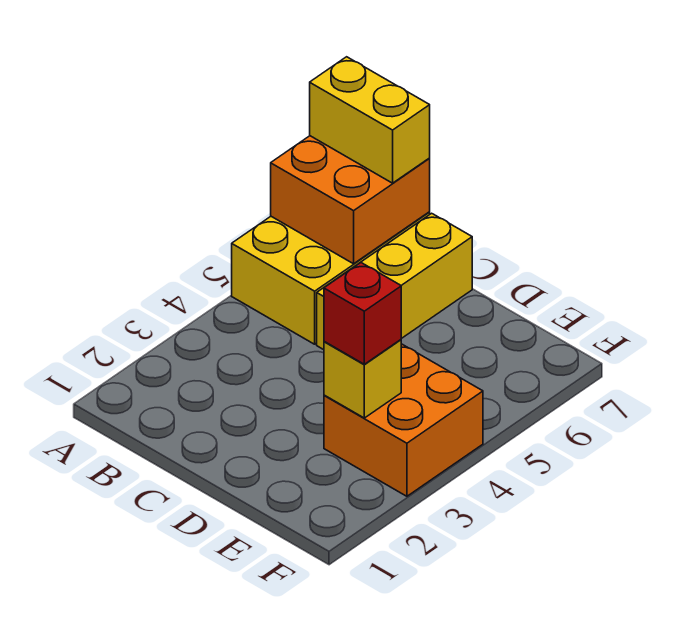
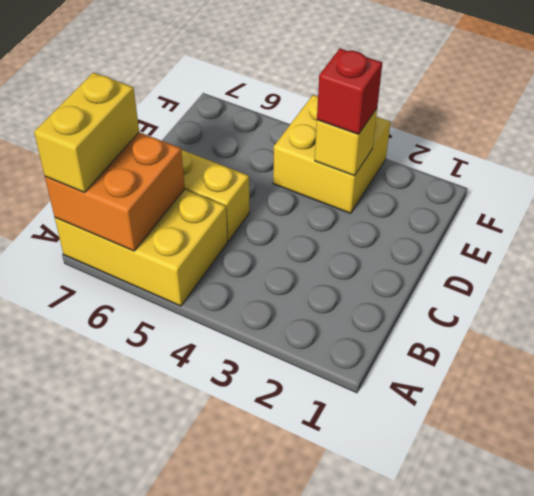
orange brick E3:F4 level 1 -> yellow brick E3:F4 level 1

